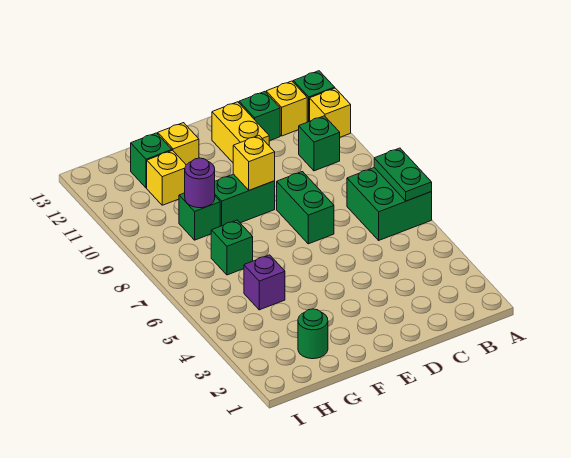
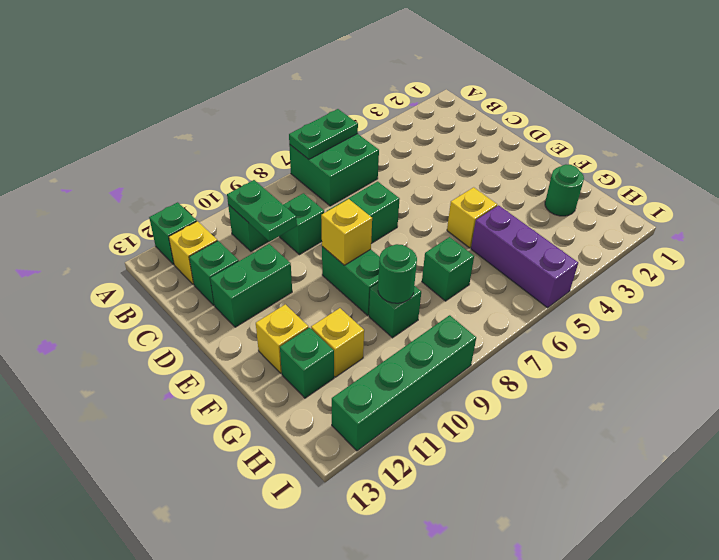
yellow brick A11 level 1 -> yellow brick F5 level 1
none -> green plate B10:C10 level 2
none -> green brick C9 level 1
yellow brick D11:D12 level 1 -> green brick D11:D12 level 1
purple brick G5 level 1 -> purple brick G5:I5 level 1
purple round brick G9 level 2 -> green round brick G9 level 2
none -> green brick I9:I12 level 1

